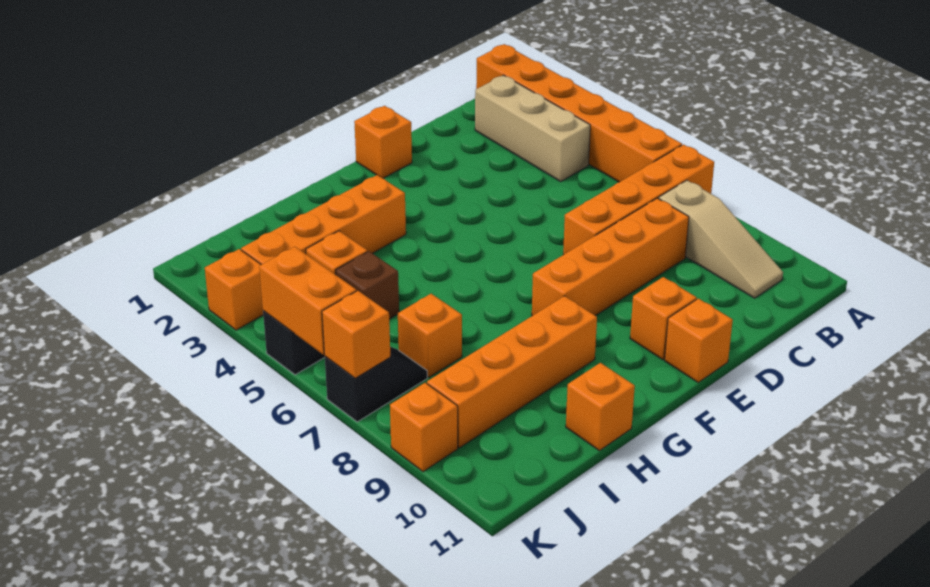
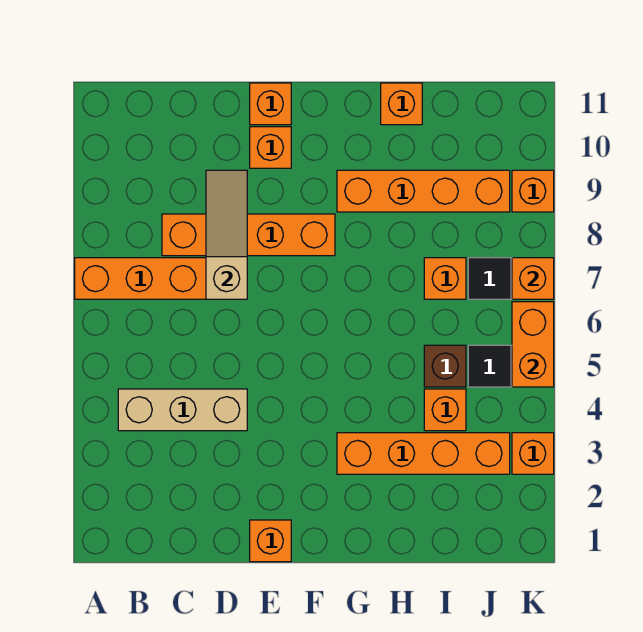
orange brick A1:A6 level 1 -> none
tan brick B2:B4 level 1 -> tan brick B4:D4 level 1
tan slope B8:B10 level 1 top 8 -> tan slope D7:D9 level 2 top 7

